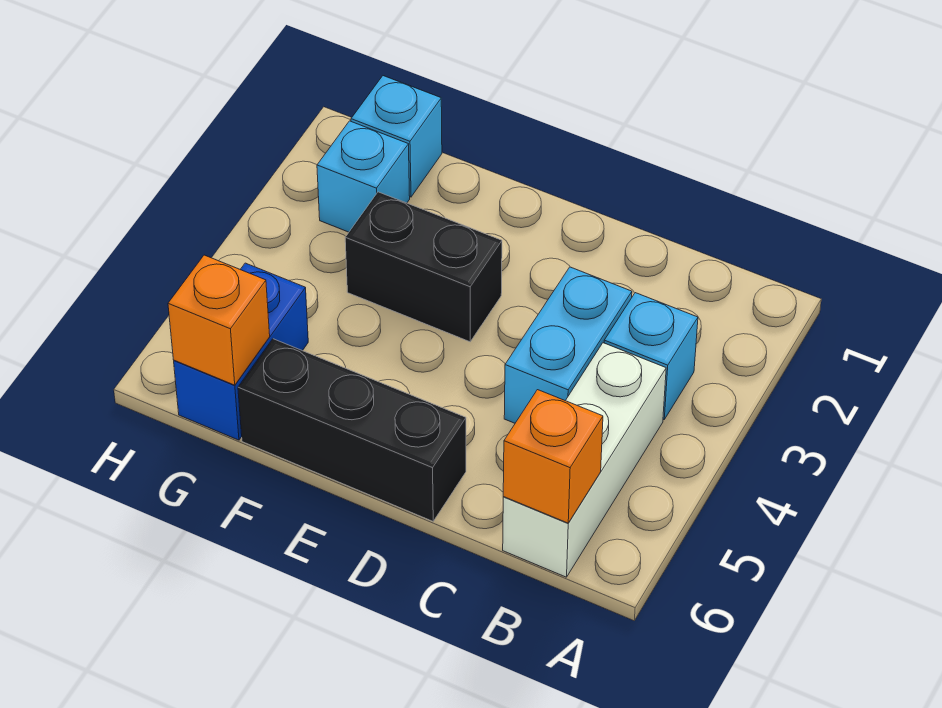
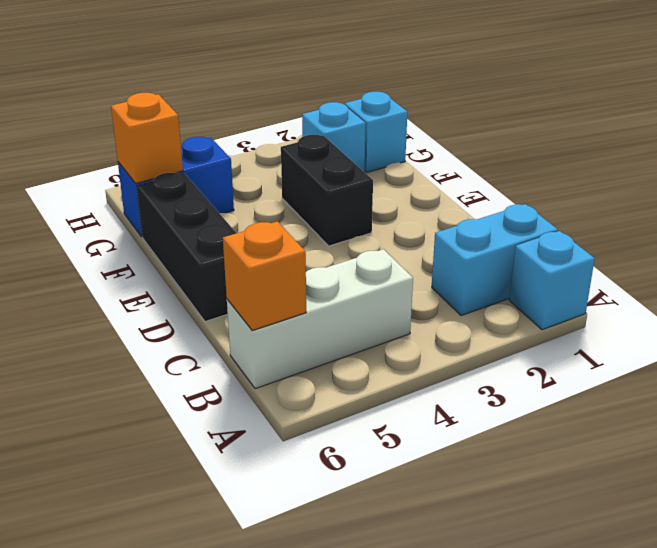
cyan brick B3 level 1 -> cyan brick A1 level 1
cyan brick C3:C4 level 1 -> cyan brick B1:B2 level 1

